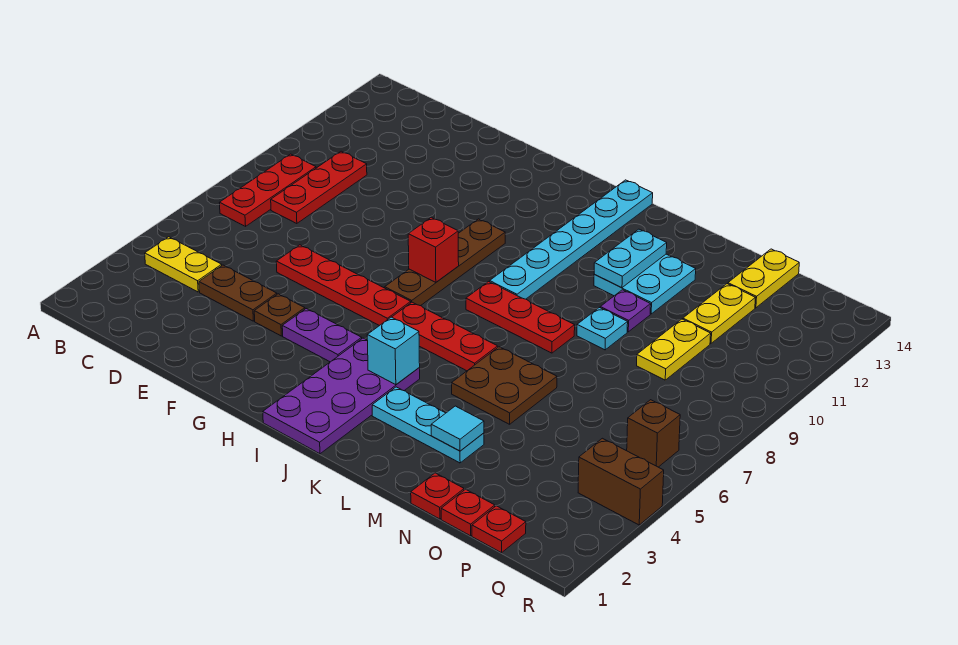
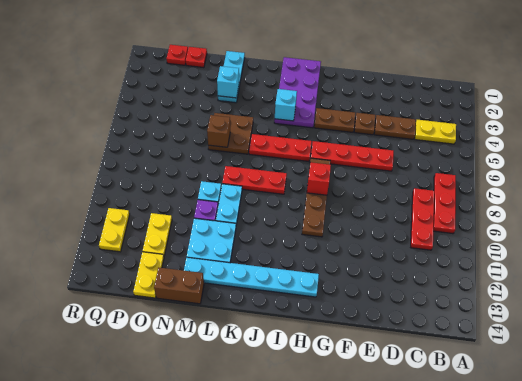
purple plate G4:H4 level 1 -> brown plate G4:H4 level 1
cyan plate J9:J14 level 1 -> cyan plate H13:M13 level 1
cyan plate K3:M3 level 1 -> cyan plate M1:M3 level 1
cyan plate L11:L12 level 2 -> cyan plate L9:L10 level 1
cyan tile M3 level 2 -> cyan brick M3 level 2
red plate N1 level 1 -> none
yellow plate O9:O10 level 1 -> yellow plate Q11:Q12 level 1
brown brick Q4:R4 level 1 -> brown brick M14:N14 level 1
brown brick Q6 level 1 -> brown brick M6 level 2

